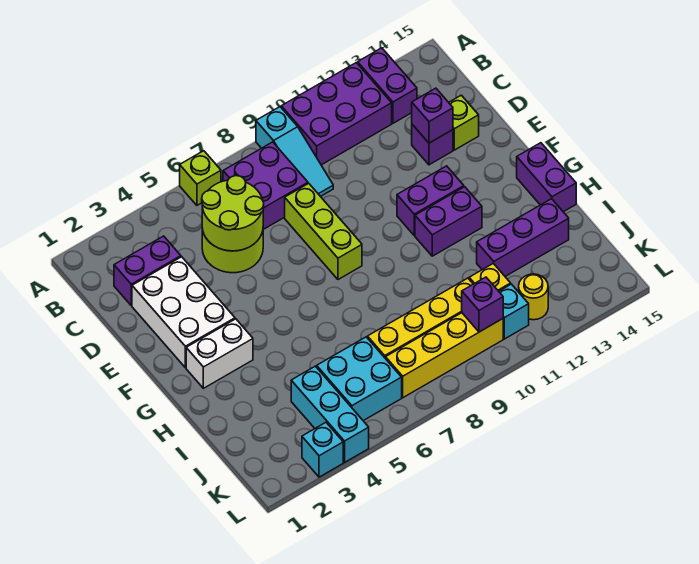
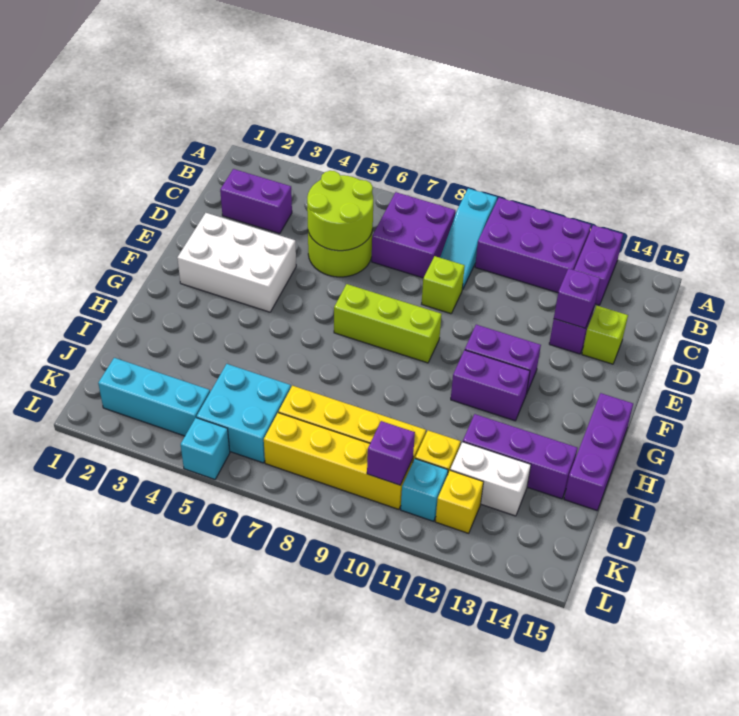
lime brick A6 level 1 -> lime brick D9 level 1
white brick D2:F3 level 1 -> white brick E2:F4 level 1
lime brick D8:F8 level 1 -> lime brick F7:F9 level 1
white brick G2:G3 level 1 -> white brick J12:J13 level 1
purple brick G15:H15 level 1 -> purple brick G15:I15 level 1
cyan brick J4:L4 level 1 -> cyan brick K2:K4 level 1
yellow round brick K12 level 1 -> yellow brick K12 level 1
cyan brick L3 level 1 -> cyan brick L5 level 1

